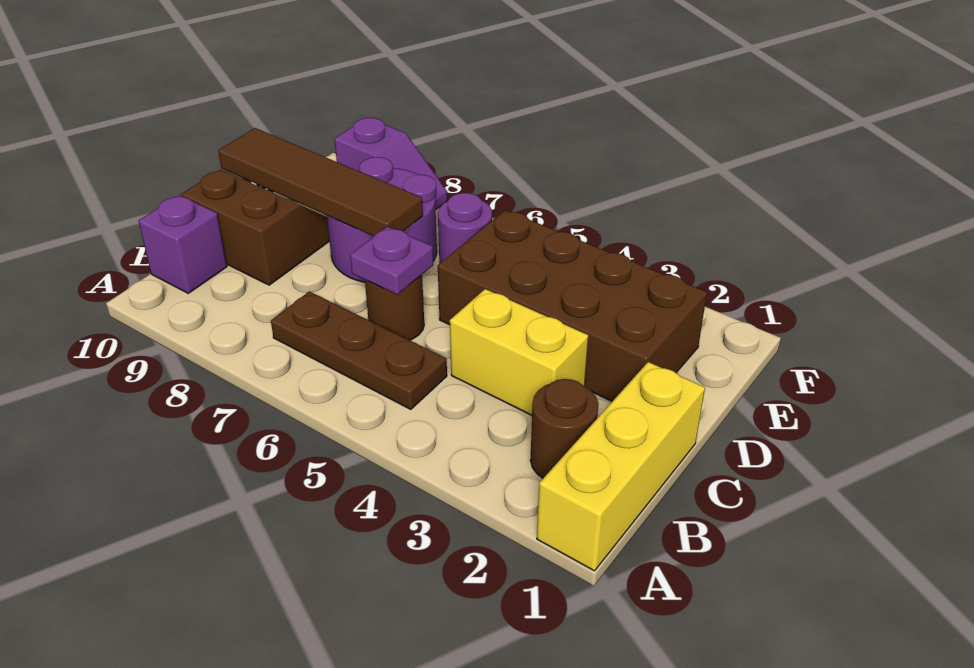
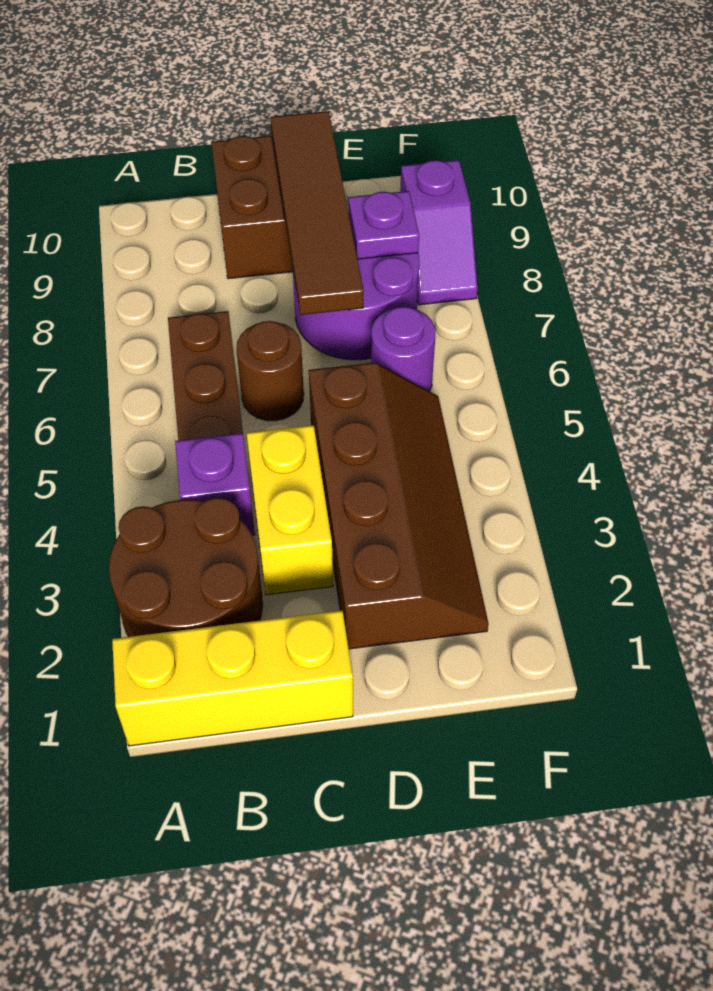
brown round brick B2 level 1 -> brown round brick A2:B3 level 1
purple brick B10 level 1 -> purple brick B4 level 1
purple plate C6 level 2 -> purple plate E8 level 2
brown brick D2:E5 level 1 -> brown slope D2:E5 level 1 top D

